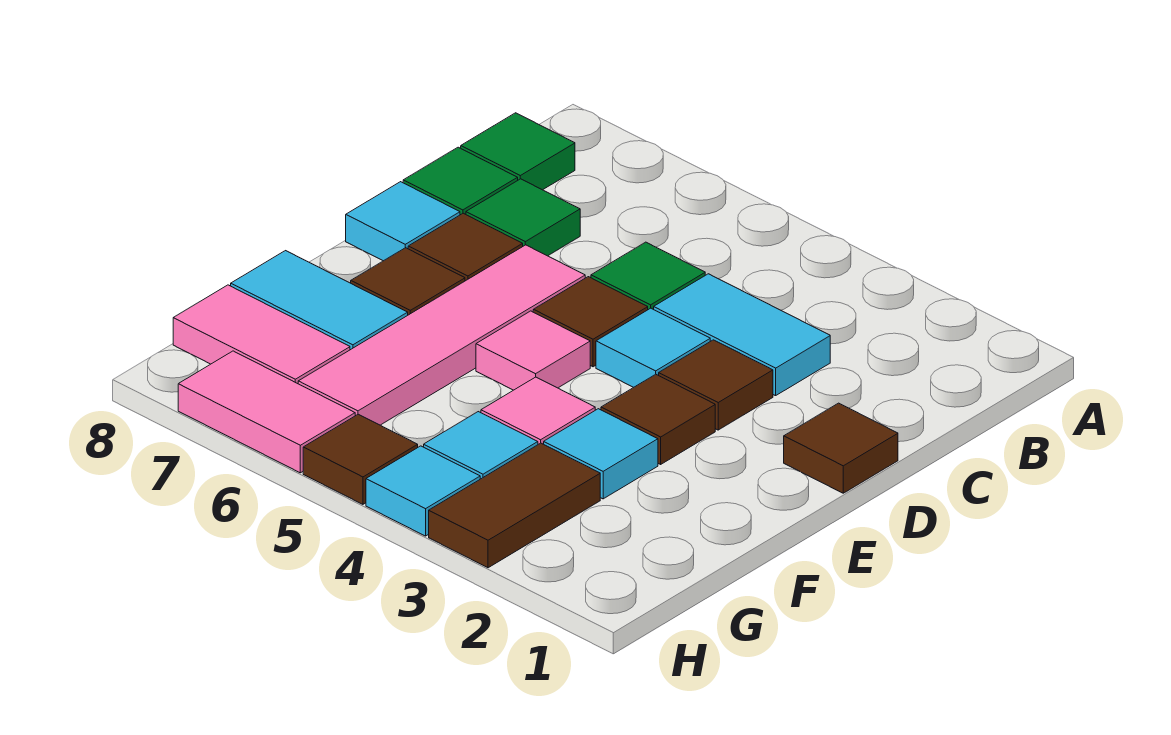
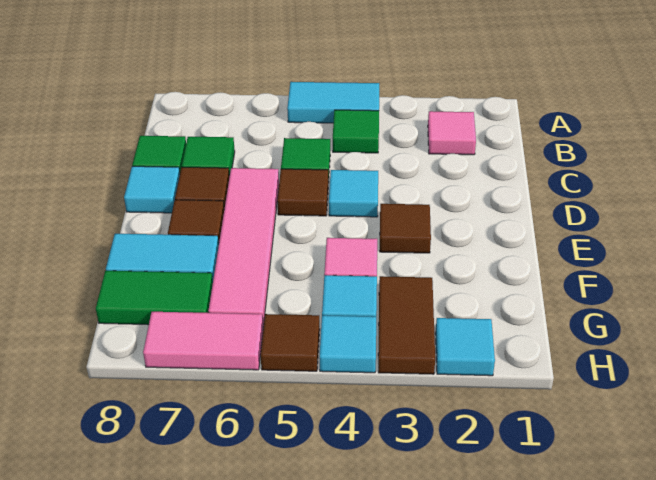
green tile B8 level 1 -> green tile B4 level 1
cyan tile C3:C4 level 1 -> cyan tile A4:A5 level 1
brown tile D1 level 1 -> none
brown tile D3 level 1 -> none
pink tile E5 level 1 -> pink tile B2 level 1
cyan tile F3 level 1 -> cyan tile H2 level 1
pink tile G7:G8 level 1 -> green tile G7:G8 level 1

